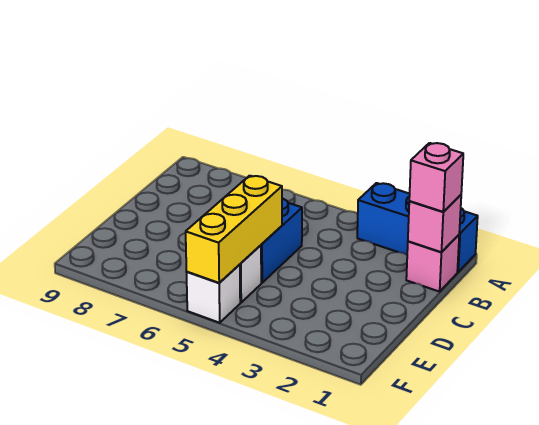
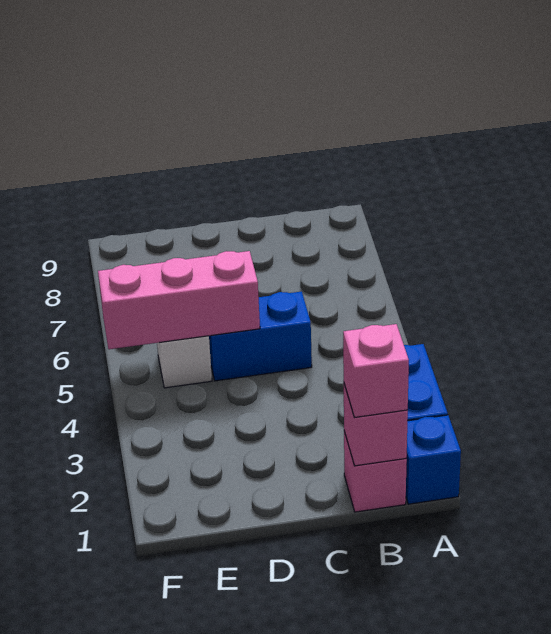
yellow brick D5:F5 level 2 -> pink brick D5:F5 level 2
white brick F5 level 1 -> none

